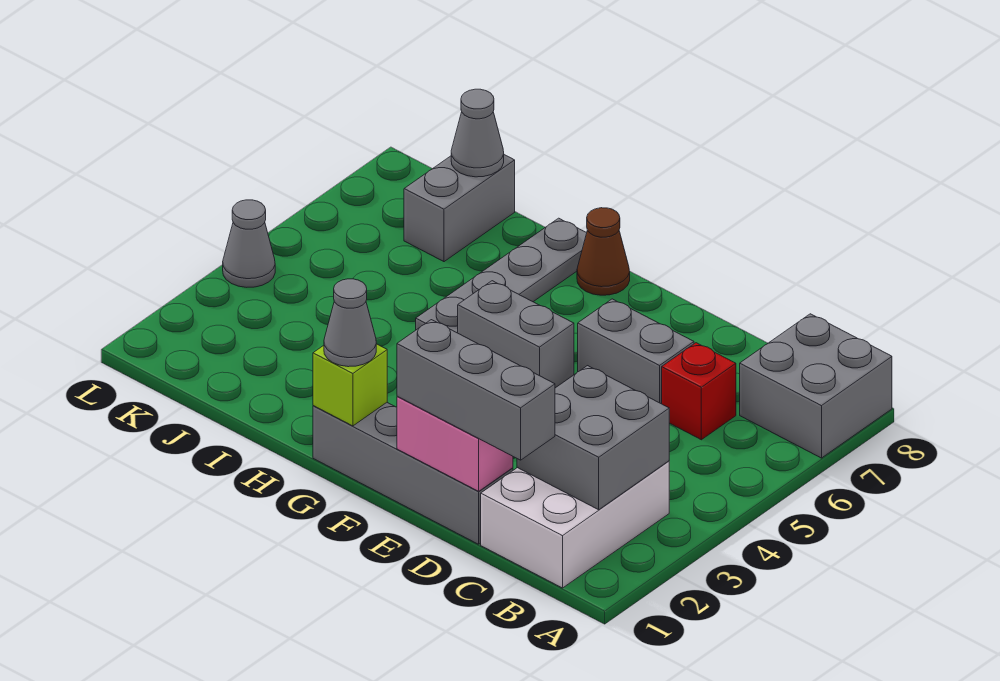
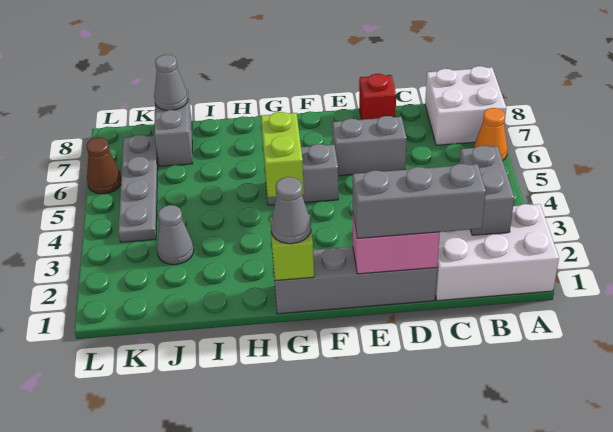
none -> orange cone A6 level 1
grey brick A7:B8 level 1 -> white brick A7:B8 level 1
white brick B1:C3 level 1 -> white brick A1:C2 level 1
grey brick B2:C3 level 2 -> grey brick B2:B3 level 2
red brick C6 level 1 -> red brick D8 level 1
none -> lime brick G4:G5 level 2
brown cone G8 level 1 -> brown cone L6 level 1
grey plate H5:H8 level 1 -> grey plate K4:K7 level 1
grey cone L4 level 1 -> grey cone J3 level 1

